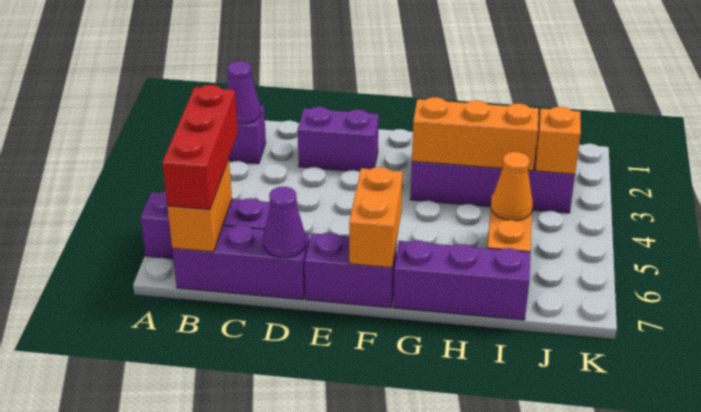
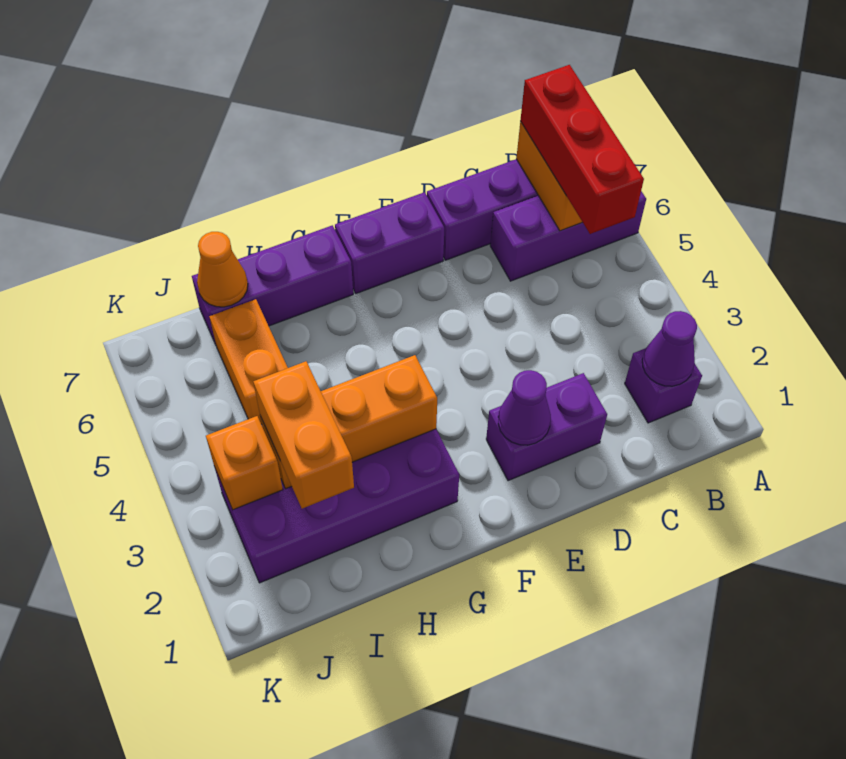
purple cone D7 level 2 -> purple cone E2 level 2
orange brick F6:F7 level 2 -> orange brick I2:I3 level 3
orange cone I5 level 2 -> orange cone I7 level 2

